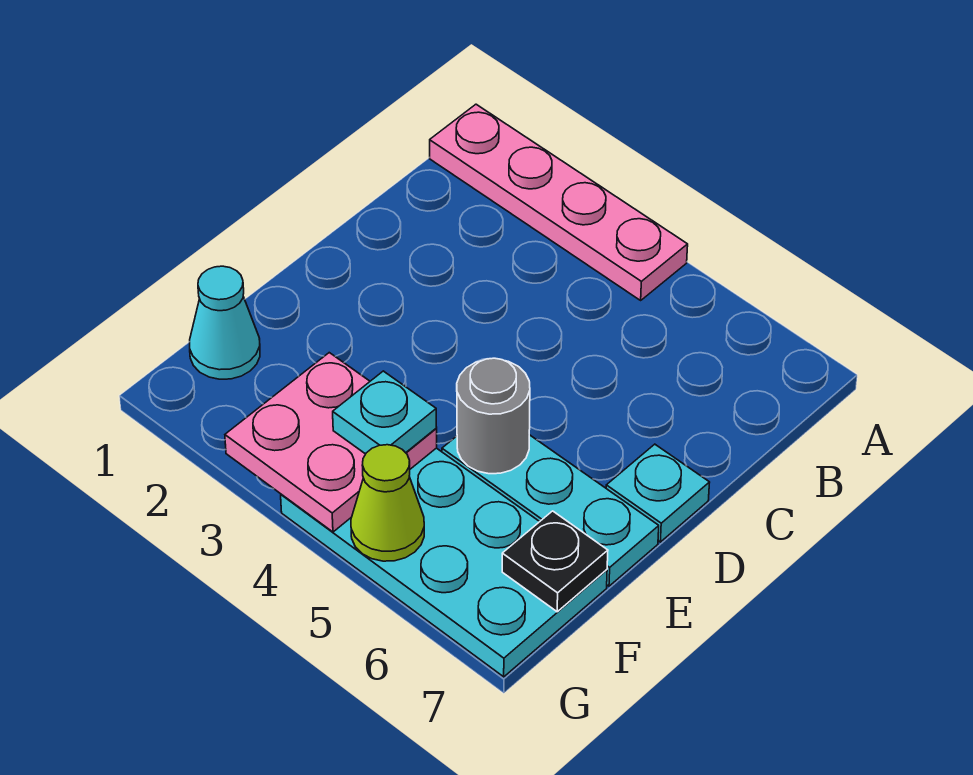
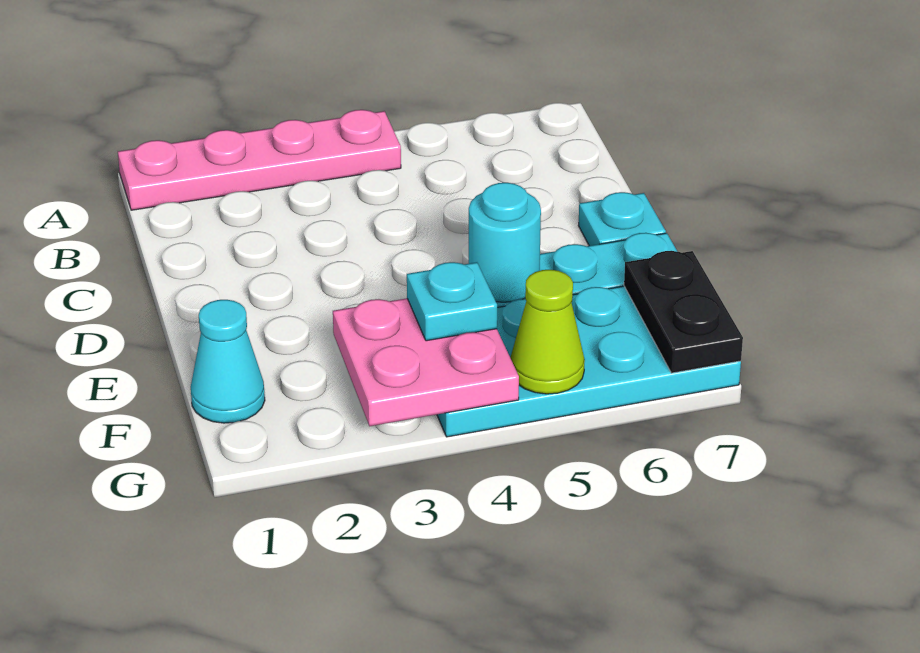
grey round brick E5 level 2 -> cyan round brick E5 level 2
black plate F7 level 2 -> black plate F7:G7 level 2

